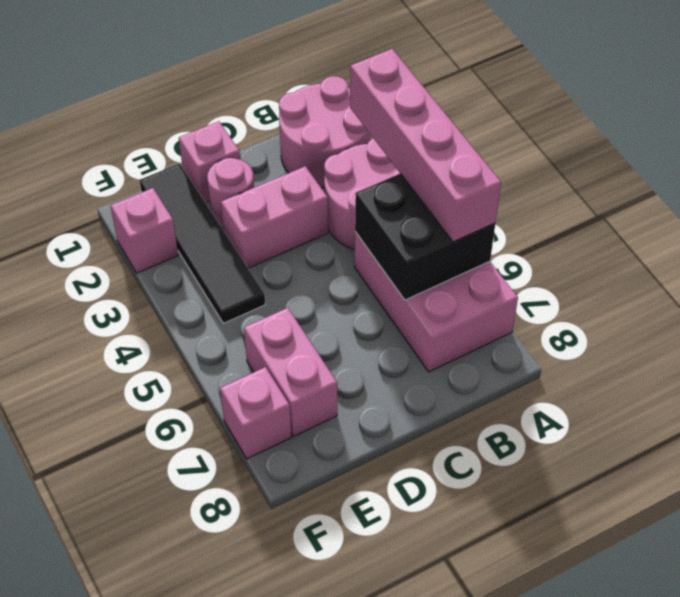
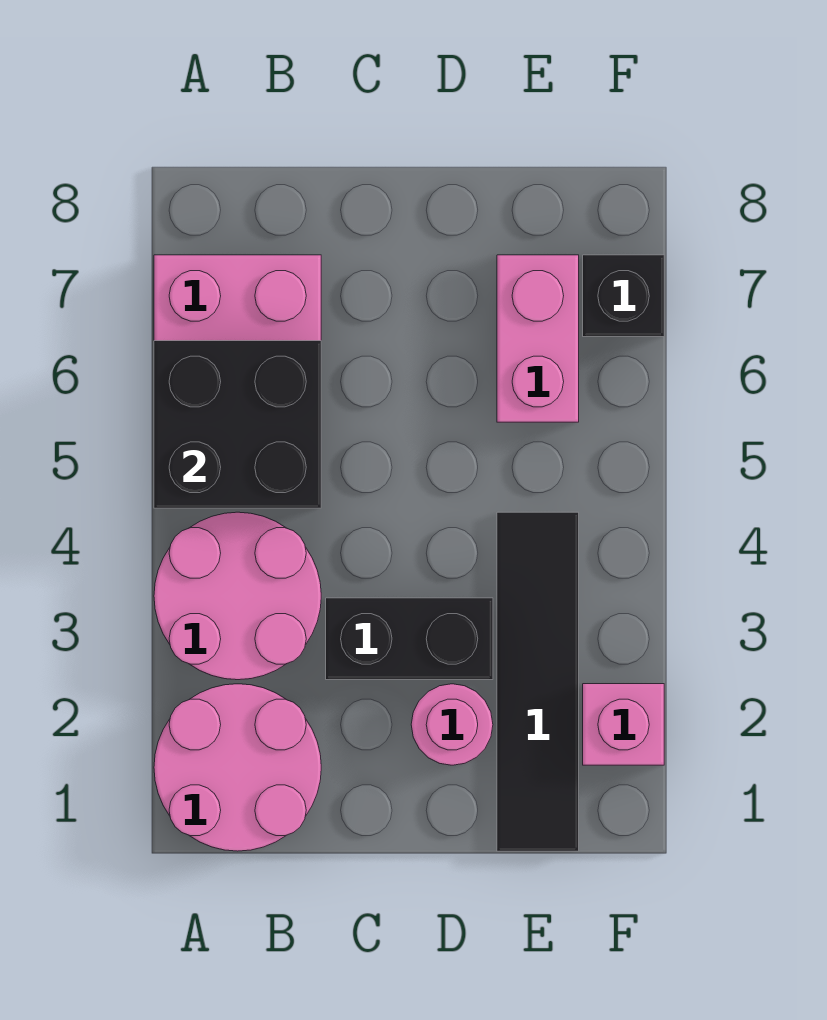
pink brick A3:A6 level 3 -> none
pink brick C3:D3 level 1 -> black brick C3:D3 level 1
pink brick D1 level 1 -> none
pink brick F7 level 1 -> black brick F7 level 1

